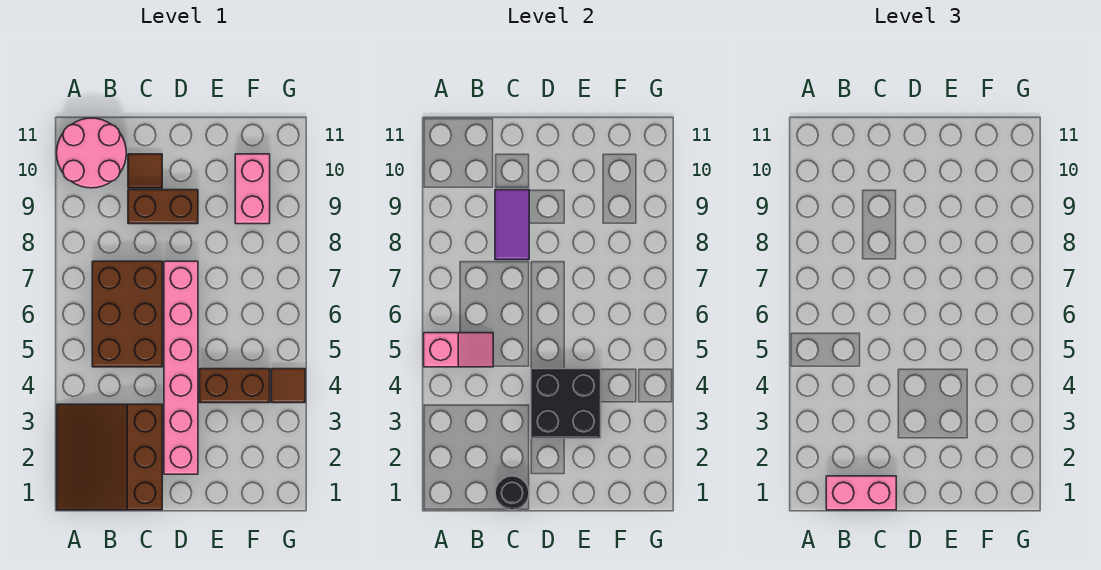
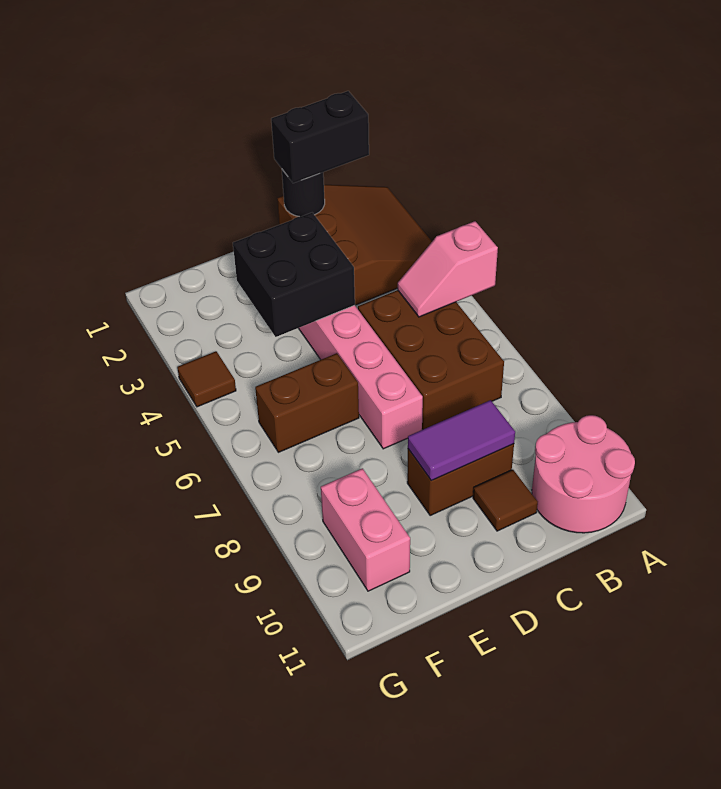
pink brick B1:C1 level 3 -> black brick B1:C1 level 3
purple tile C8:C9 level 2 -> purple tile C9:D9 level 2
brown brick E4:F4 level 1 -> brown brick E6:F6 level 1

